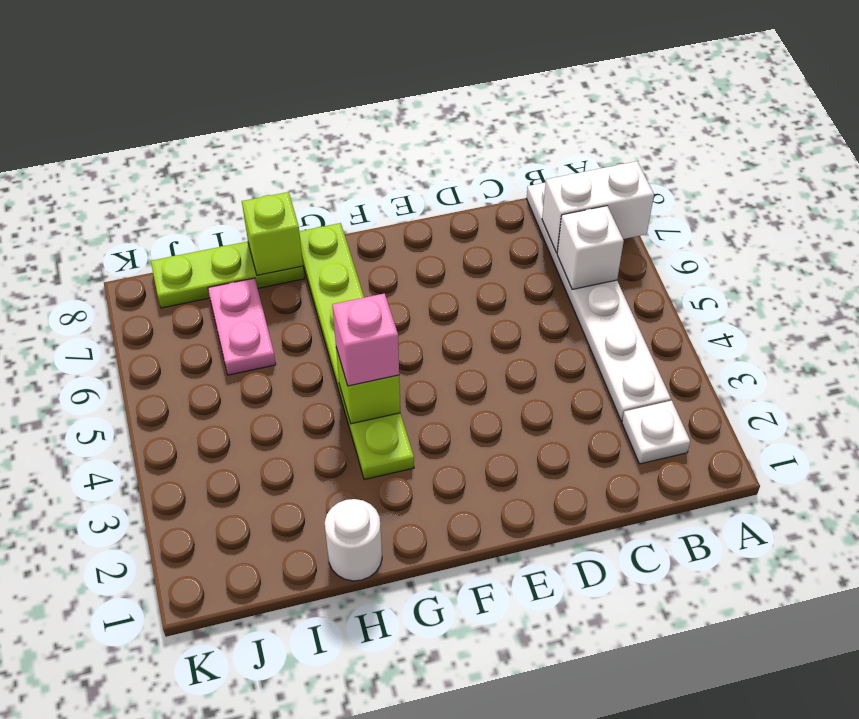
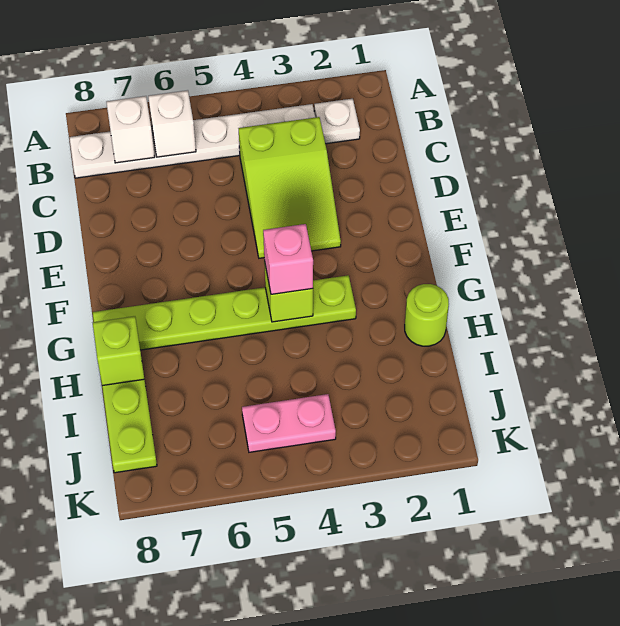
white brick A7:B7 level 2 -> white brick B7 level 2
none -> lime slope C3:E4 level 1 top C
white round brick H1 level 1 -> lime round brick H1 level 1
pink plate I6:I7 level 1 -> pink plate J4:J5 level 1

